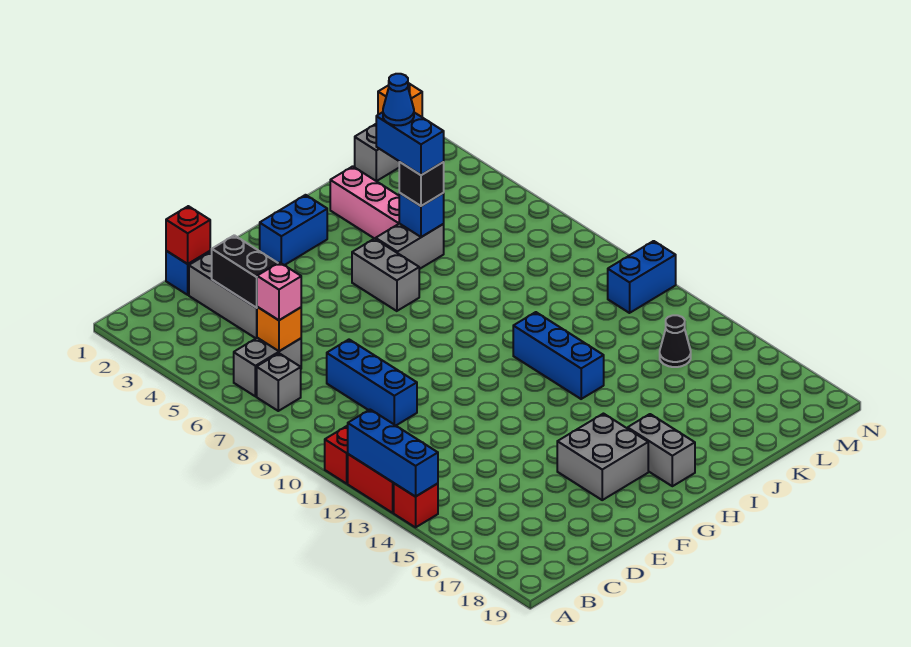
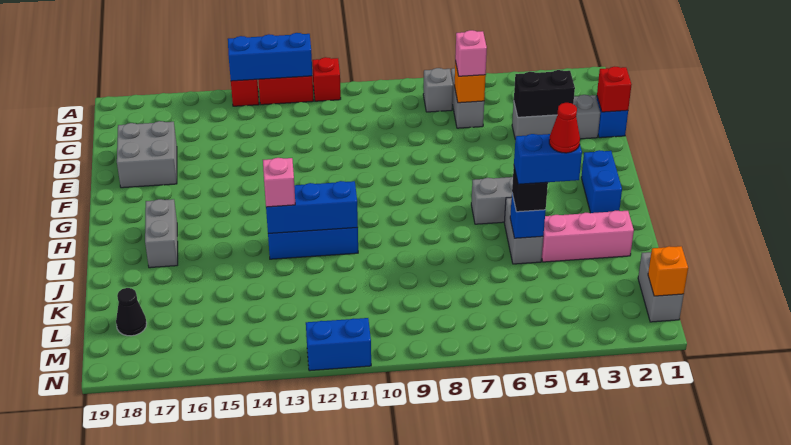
blue brick D8:D10 level 1 -> blue brick I11:I13 level 2
grey brick F16:G17 level 1 -> grey brick D17:E18 level 1
grey brick H17:H18 level 1 -> grey brick H17:I17 level 1
none -> pink brick I13 level 3
blue cone J4 level 5 -> red cone J4 level 5
black cone L14 level 1 -> black cone L18 level 1
blue brick M11:N11 level 1 -> blue brick N11:N12 level 1

